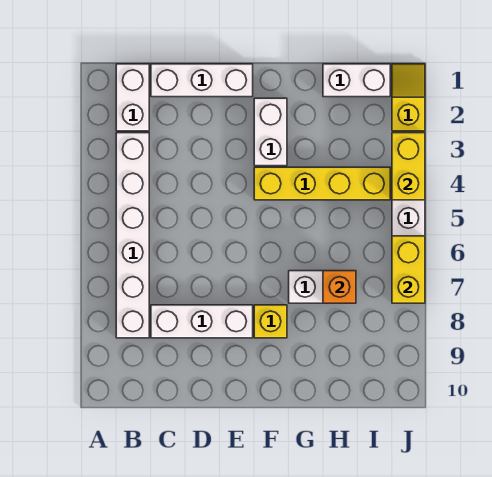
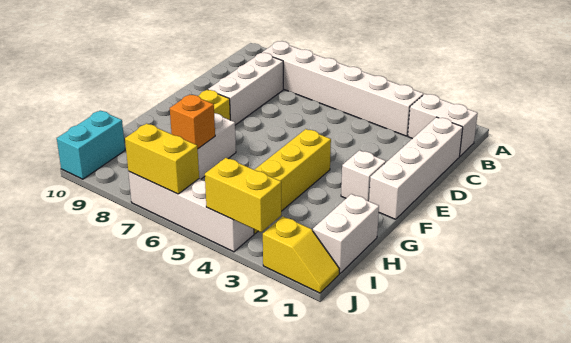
white brick C1:E1 level 1 -> white brick C1:F1 level 1
white brick F2:F3 level 1 -> white brick F2 level 1
none -> cyan brick I10:J10 level 1

